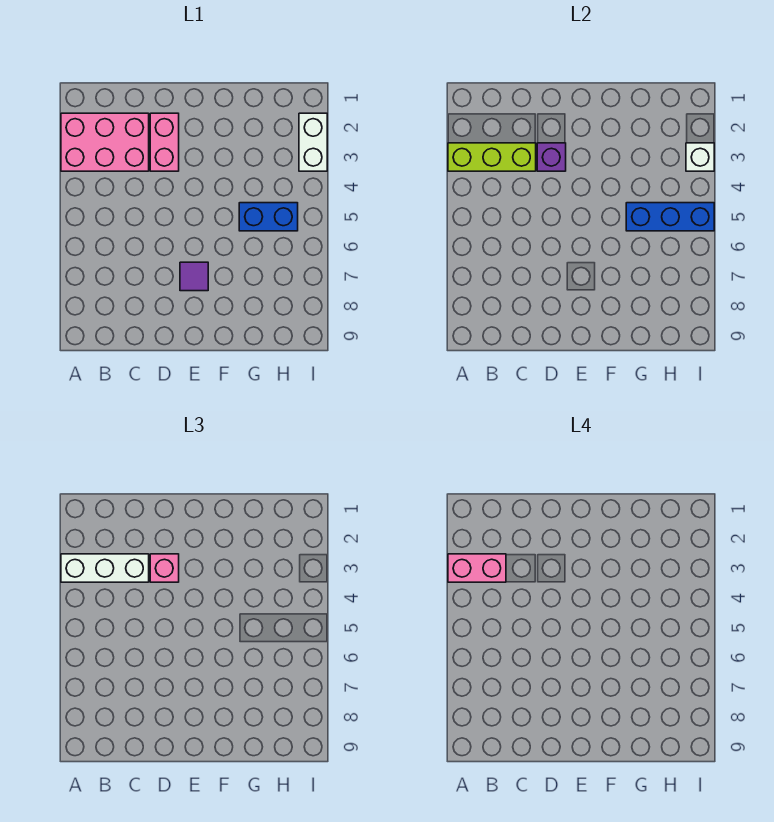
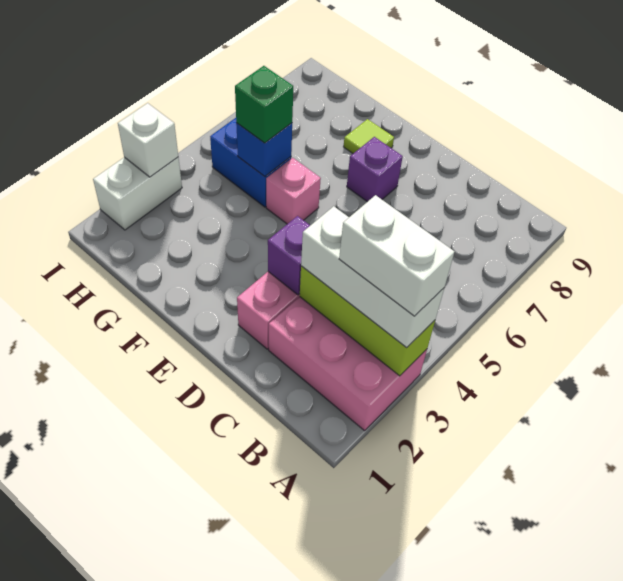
pink brick A3:B3 level 4 -> white brick A3:B3 level 4
pink brick D3 level 3 -> pink brick F5 level 1
purple tile E7 level 1 -> purple brick E7 level 1
none -> lime tile F8 level 1
blue brick G5:I5 level 2 -> blue brick G5 level 2
none -> green brick G5 level 3

